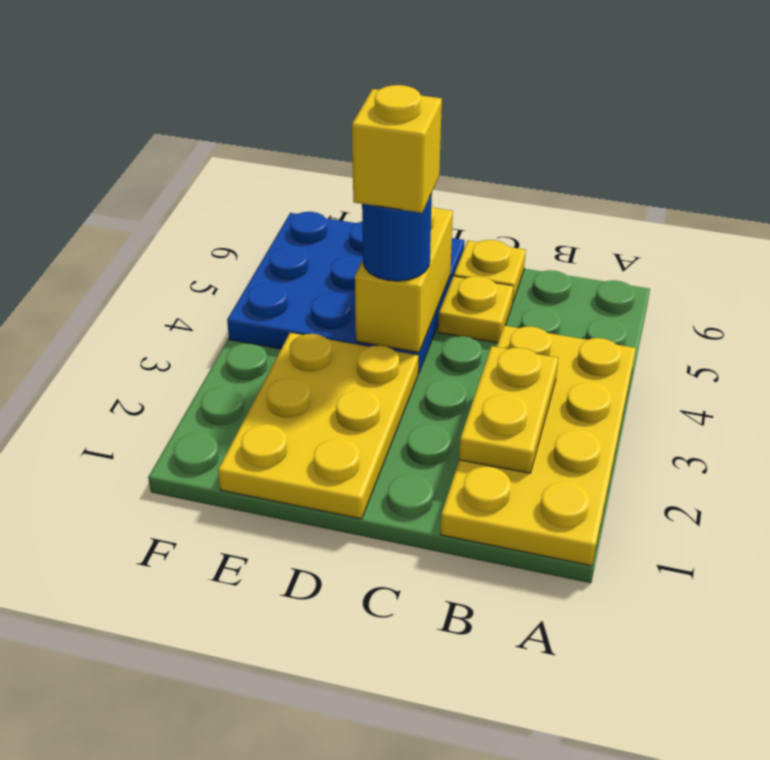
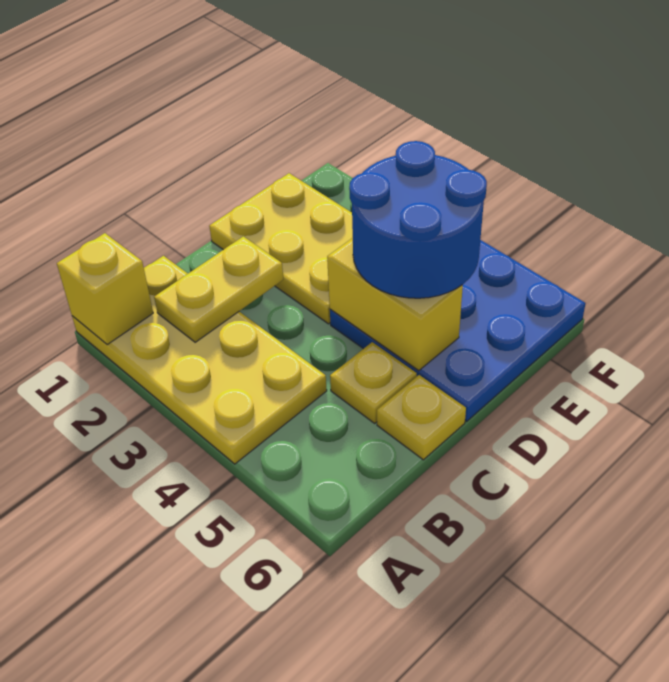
yellow plate B2:B3 level 2 -> yellow plate B2:C2 level 2
blue round brick D4 level 3 -> blue round brick D4:E5 level 3
yellow brick D4 level 4 -> yellow brick A1 level 2

